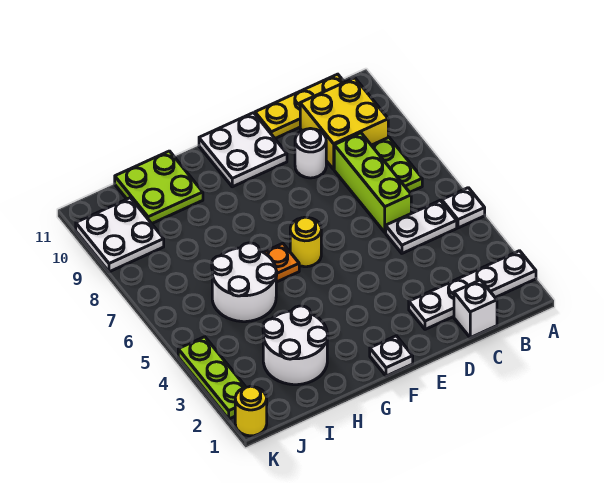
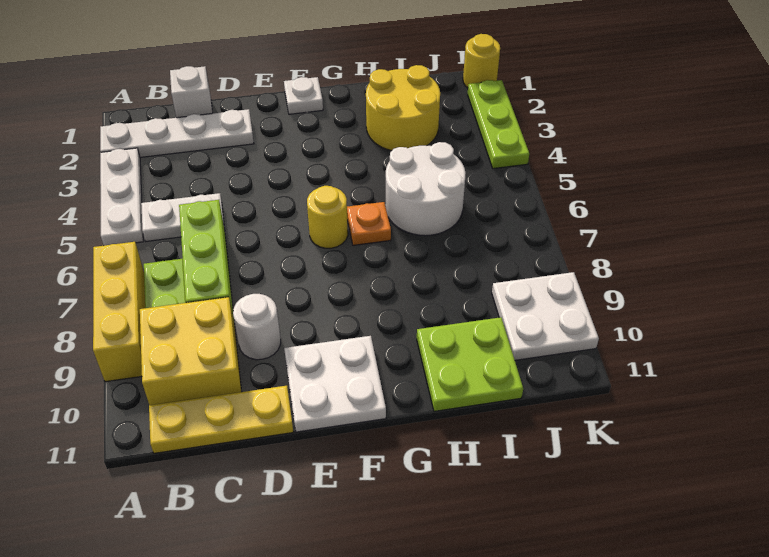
white plate A5 level 1 -> white plate A3:A5 level 1
none -> yellow brick A7:A9 level 1
white round brick H2:I3 level 1 -> yellow round brick H2:I3 level 1

